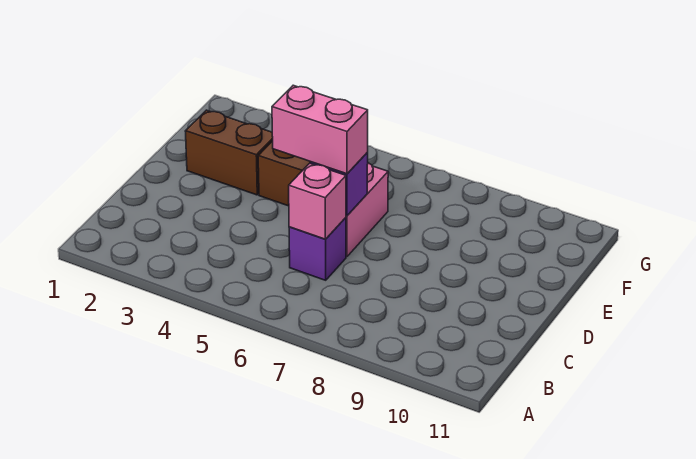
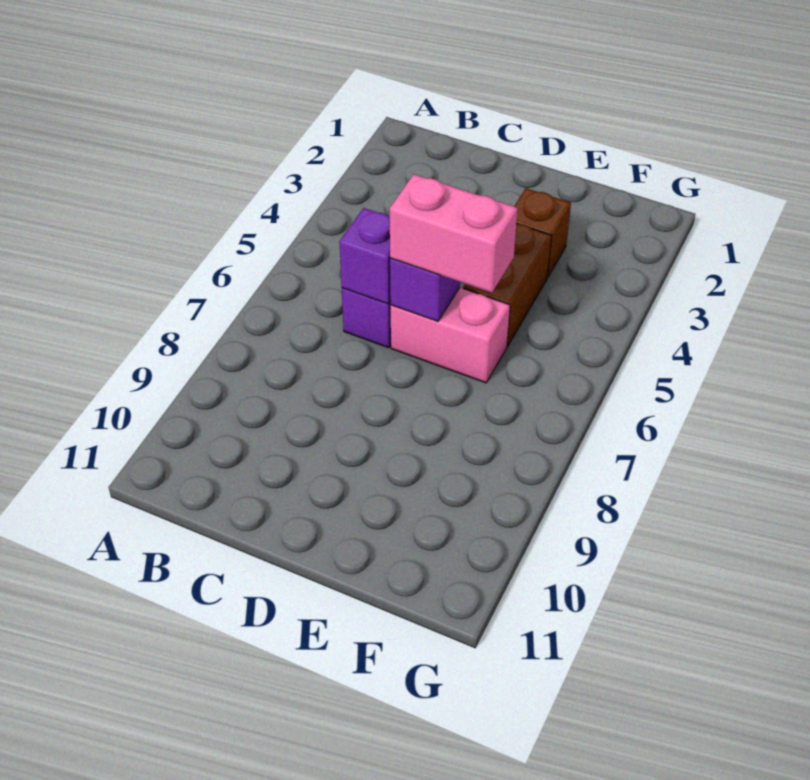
pink brick C6 level 2 -> purple brick C6 level 2
pink brick D5:D6 level 3 -> pink brick D6:E6 level 3
brown brick E2:E3 level 1 -> brown brick E3 level 1

